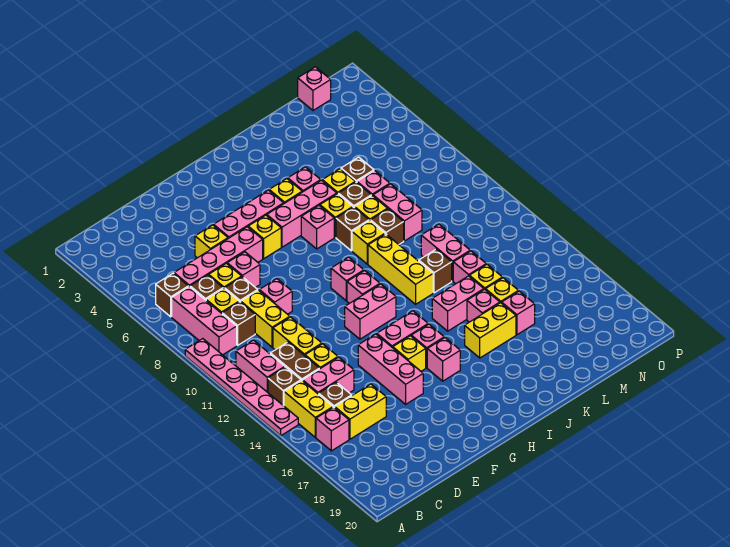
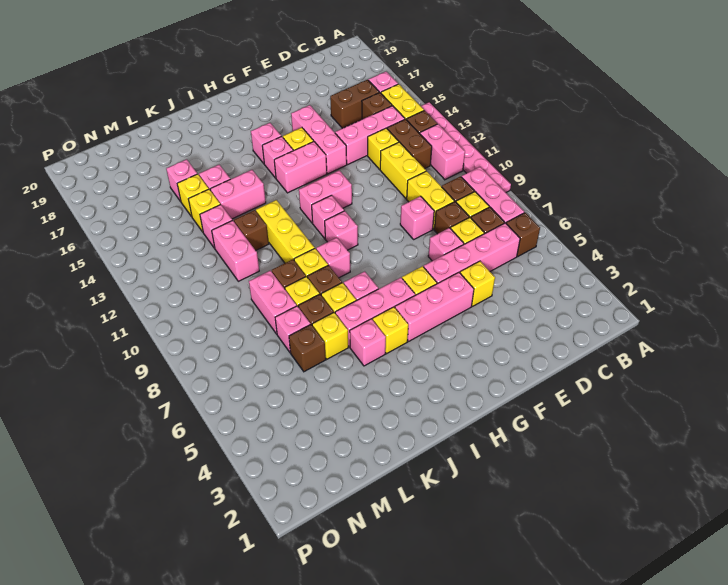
pink brick C14:D14 level 1 -> pink brick C14:E14 level 1
yellow brick C16:D16 level 1 -> brown brick C16:D16 level 1
yellow brick J16:K16 level 1 -> none
pink brick N1 level 1 -> pink brick I9 level 1

